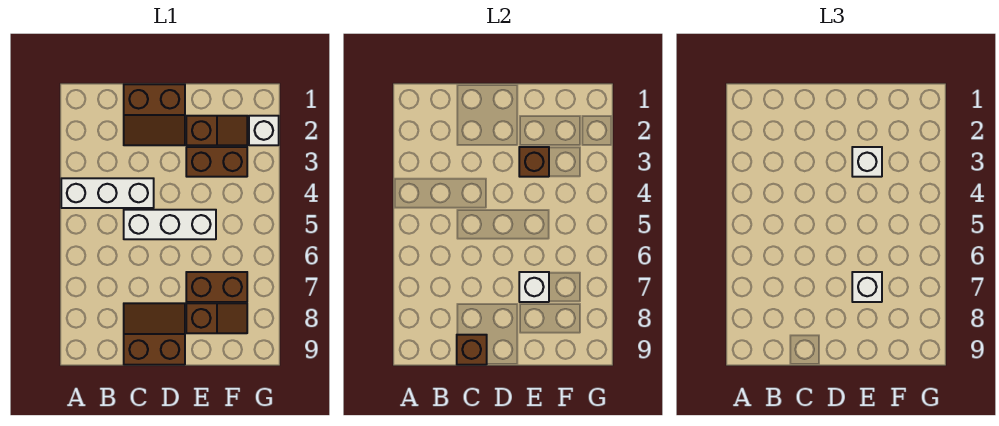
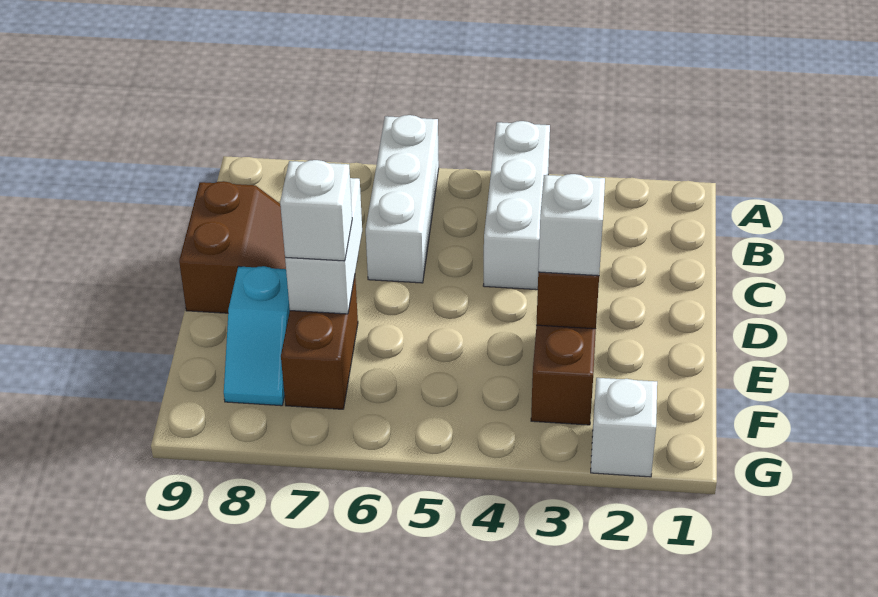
brown slope C1:D2 level 1 top 1 -> none
white brick C5:E5 level 1 -> white brick A6:C6 level 1
brown brick C9 level 2 -> none
brown slope E2:F2 level 1 top E -> none
white brick E7 level 2 -> white brick D7:E7 level 2
brown slope E8:F8 level 1 top E -> cyan slope E8:F8 level 1 top E

